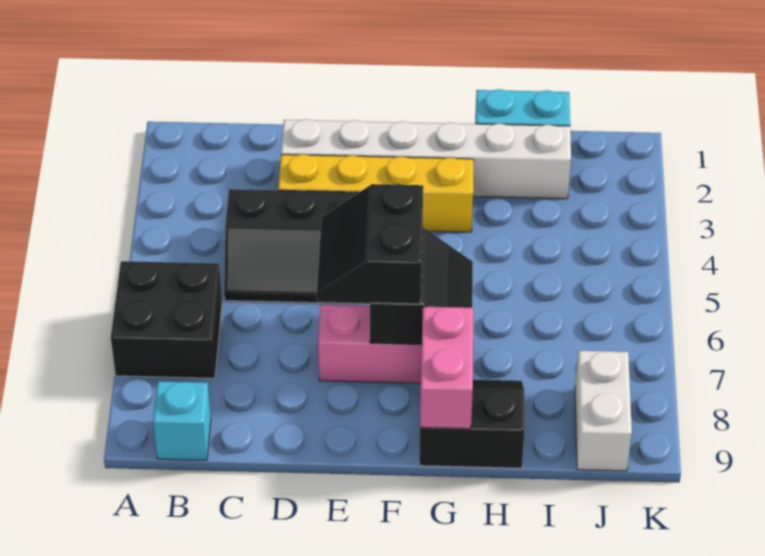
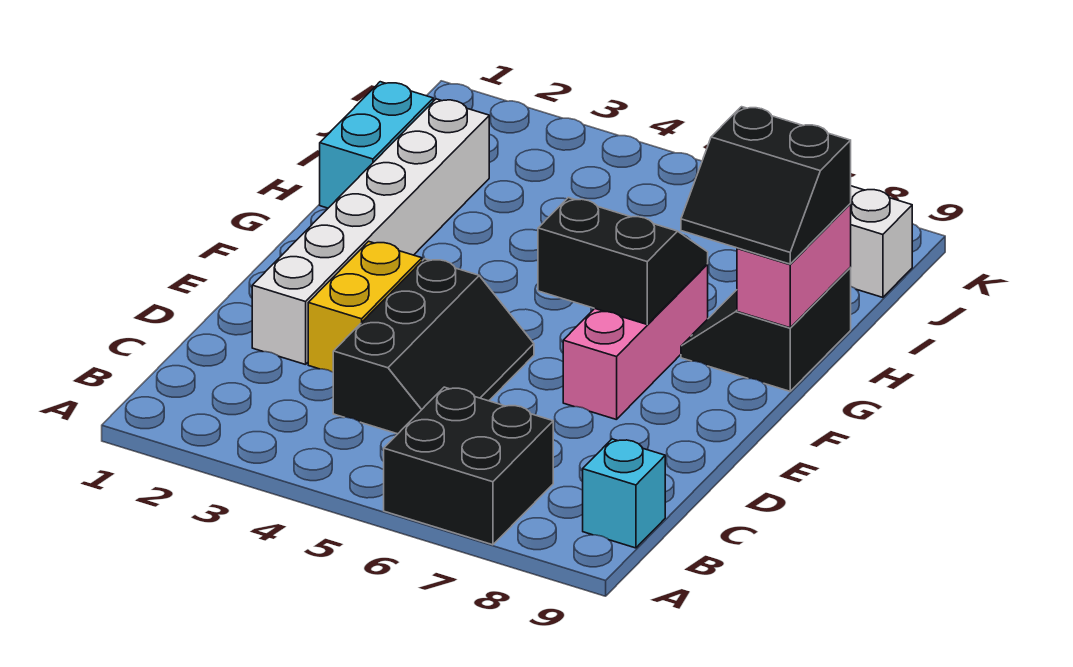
yellow brick D3:G3 level 1 -> yellow brick D3:E3 level 1
black slope E6:F7 level 3 top F -> black slope G8:H9 level 3 top H
pink brick G8:G9 level 2 -> pink brick G9:H9 level 2

